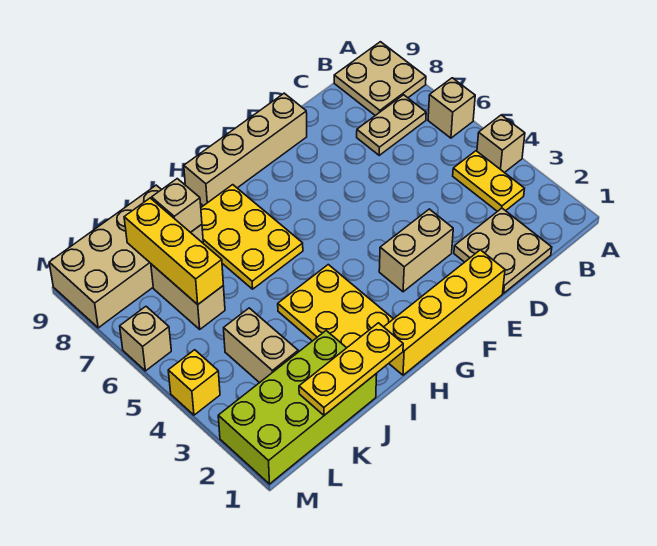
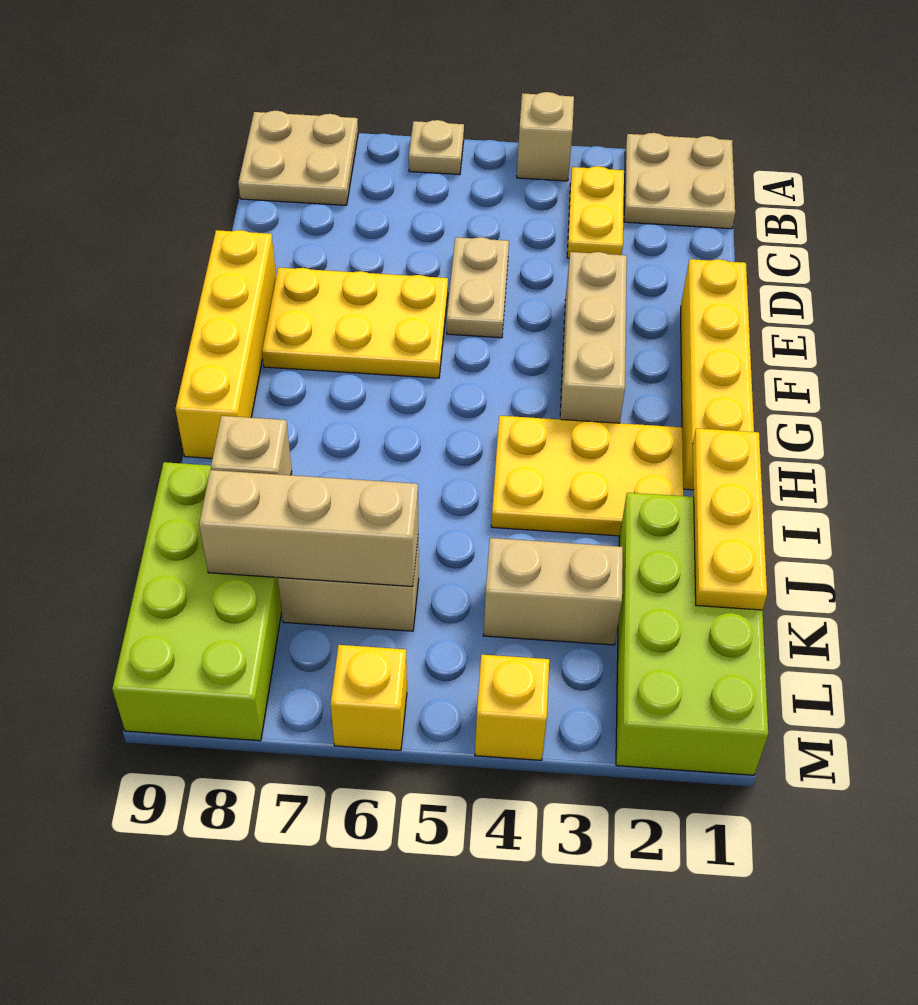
tan brick A6 level 1 -> tan plate A6 level 1
yellow plate B3:B4 level 1 -> yellow plate B3:C3 level 1
tan plate B7:C7 level 1 -> tan plate D5:E5 level 1
tan plate C1:D2 level 1 -> tan plate A1:B2 level 1
tan brick E3:F3 level 1 -> tan brick E3:G3 level 1
tan brick E9:H9 level 1 -> yellow brick E9:H9 level 1
yellow plate H6:I8 level 1 -> yellow plate E6:F8 level 1
tan brick J8:M9 level 1 -> lime brick J8:M9 level 1
yellow brick K6:K8 level 2 -> tan brick K6:K8 level 2
tan brick M6 level 1 -> yellow brick M6 level 1

